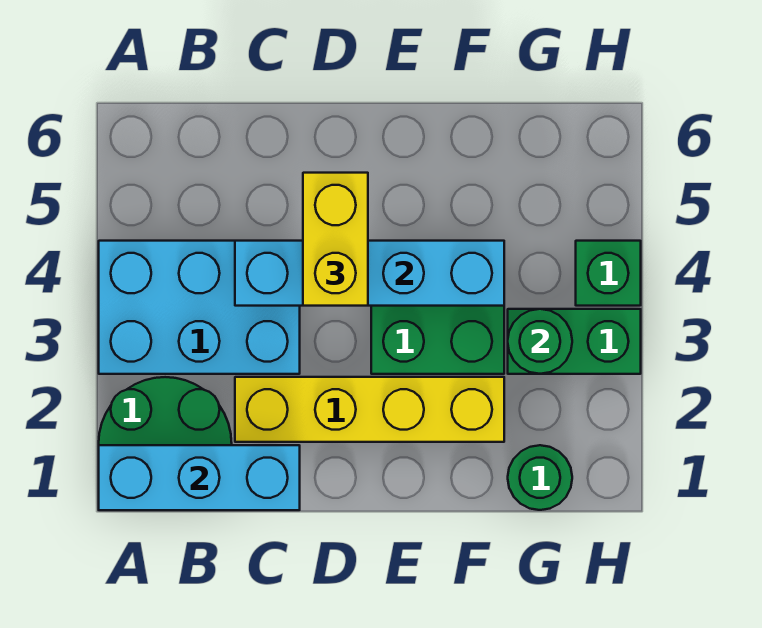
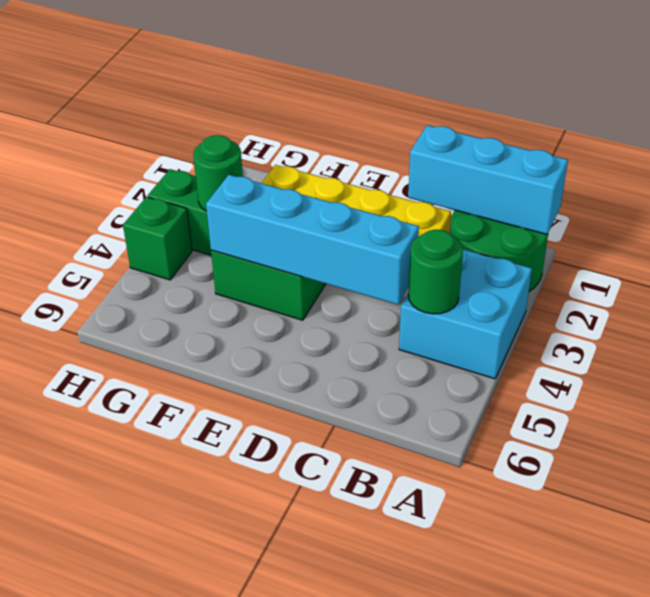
cyan brick A3:C4 level 1 -> cyan brick A3:B4 level 1
yellow brick D4:D5 level 3 -> none
green round brick G1 level 1 -> green round brick B4 level 2

